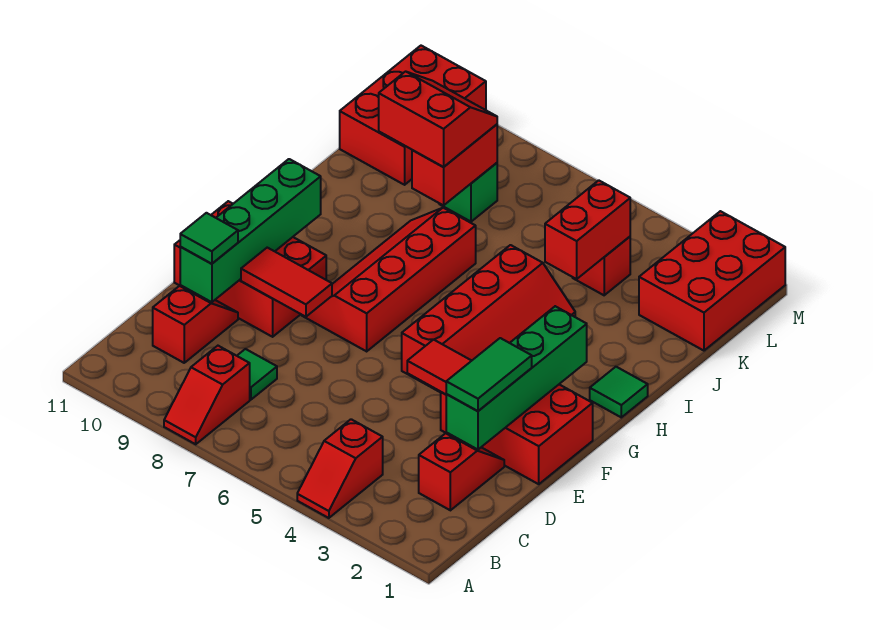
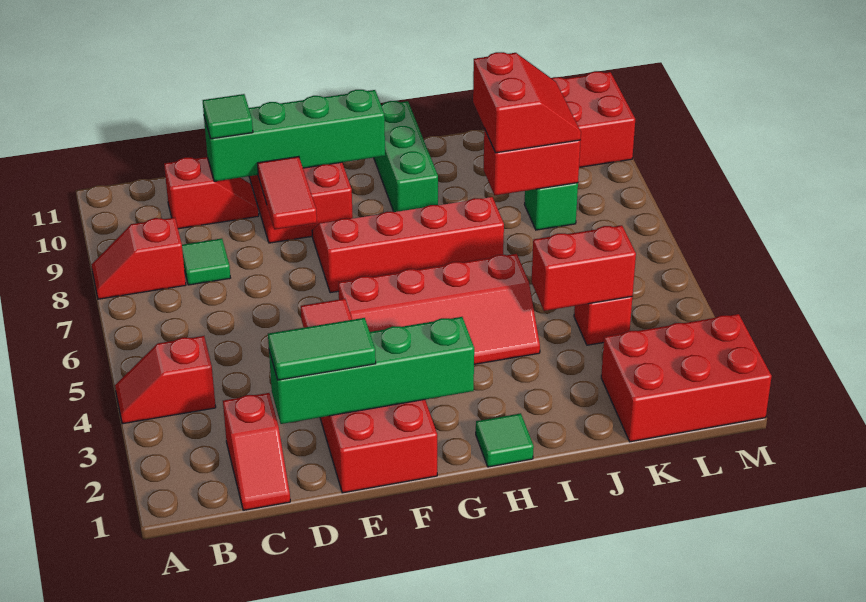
red slope C2:D2 level 1 top C -> red slope C1:C2 level 1 top 2
none -> green brick H9:H11 level 1

